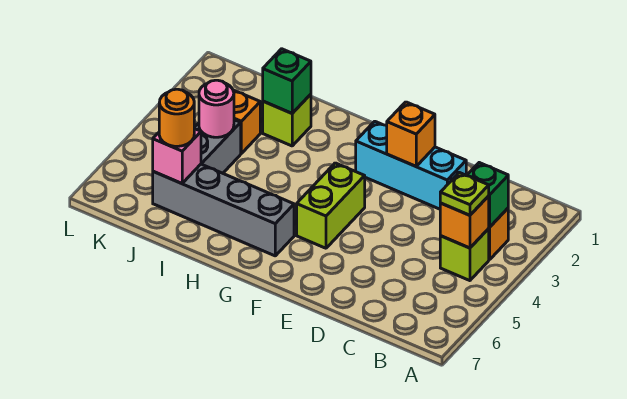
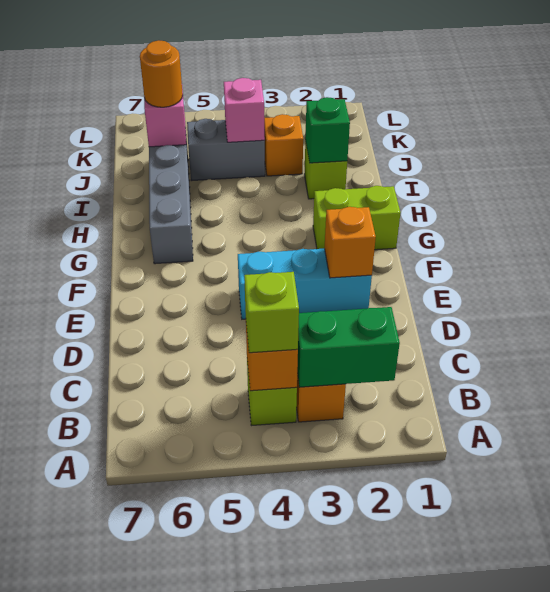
green brick B3 level 2 -> green brick B2:B3 level 2
lime plate B4 level 3 -> lime brick B4 level 3
cyan brick D2:F2 level 1 -> cyan brick E2:E4 level 1
lime brick F4:F5 level 1 -> lime brick G1:G2 level 1
pink round brick J4 level 2 -> pink brick J4 level 2

